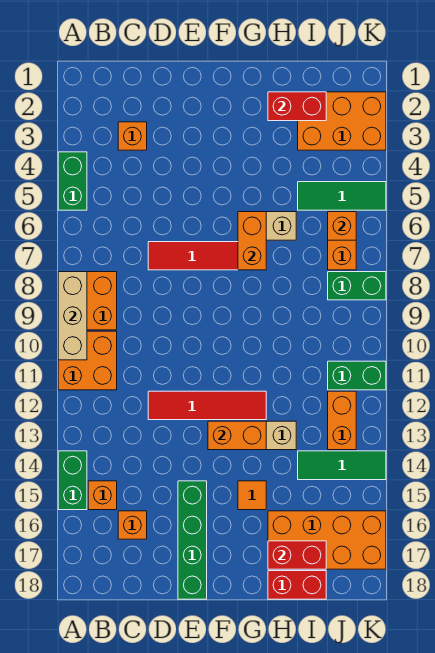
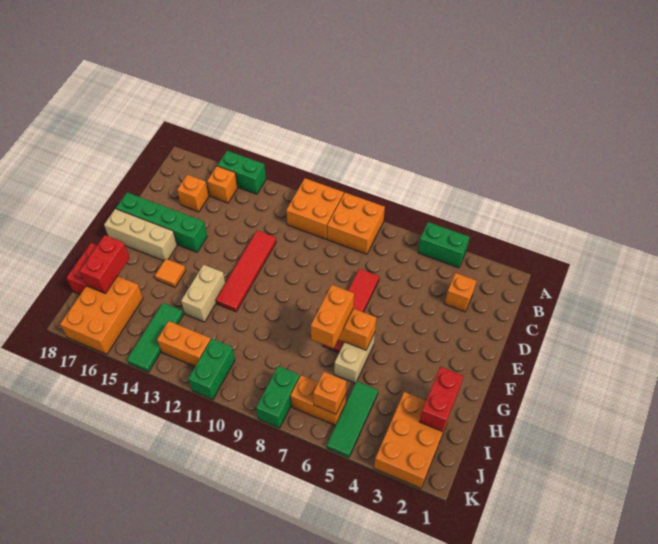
tan brick A8:A10 level 2 -> tan brick F16:F18 level 1
orange brick F13:G13 level 2 -> orange brick G7:H7 level 3
orange brick H16:K17 level 1 -> orange brick I16:K17 level 1

